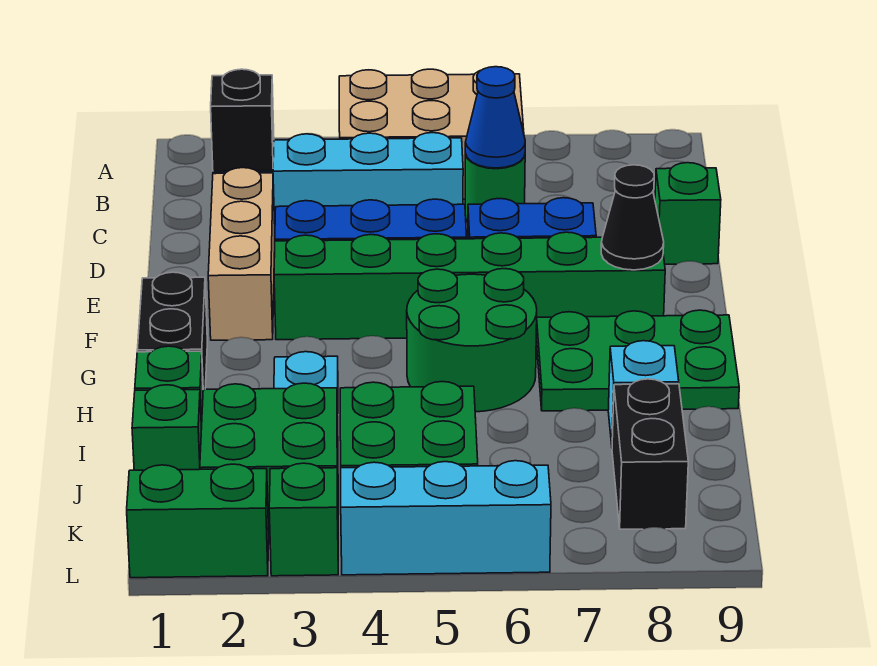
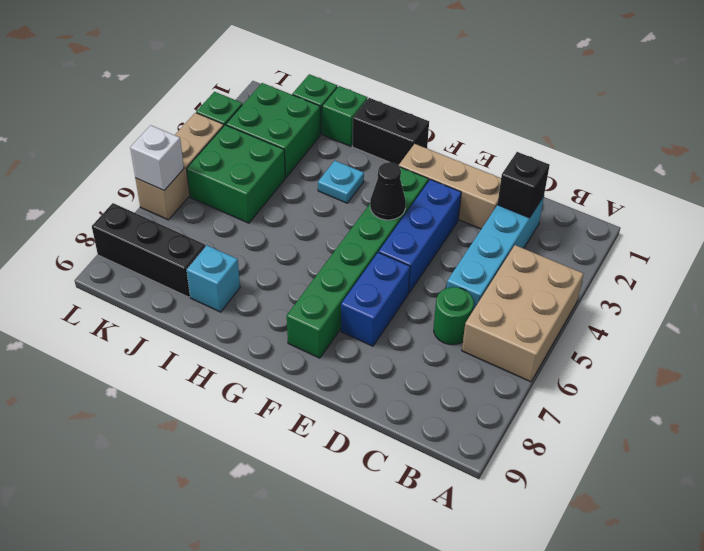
blue cone C6 level 2 -> none
green brick D9 level 1 -> none
black cone F8 level 2 -> black cone F4 level 2
green round brick G5:H6 level 1 -> none
green plate G7:H9 level 1 -> none
black brick J8:K8 level 1 -> black brick J8:L8 level 1
green brick L1:L2 level 1 -> none
cyan brick L4:L6 level 1 -> tan brick L4:L6 level 1
none -> white brick L6 level 2

